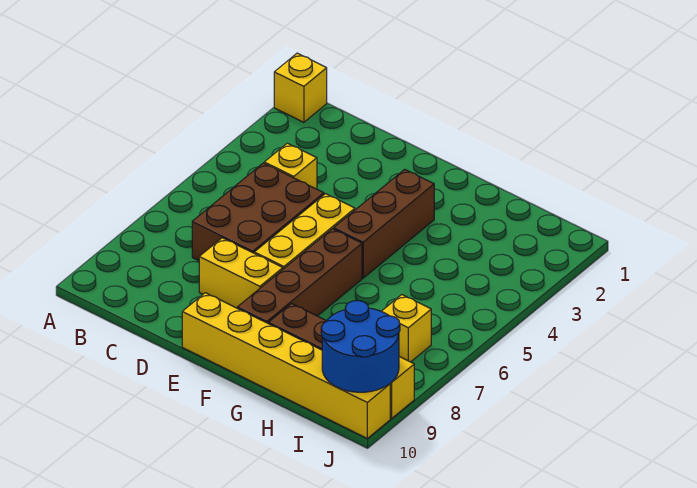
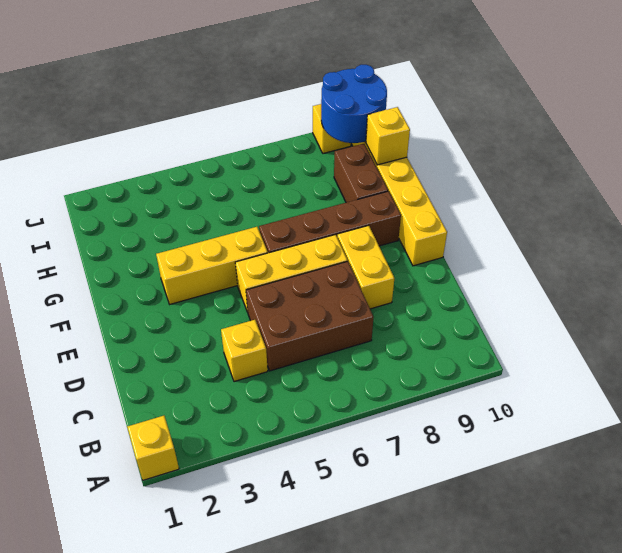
brown brick F3:F5 level 1 -> yellow brick F3:F5 level 1
yellow brick I7 level 1 -> yellow brick H10 level 2

